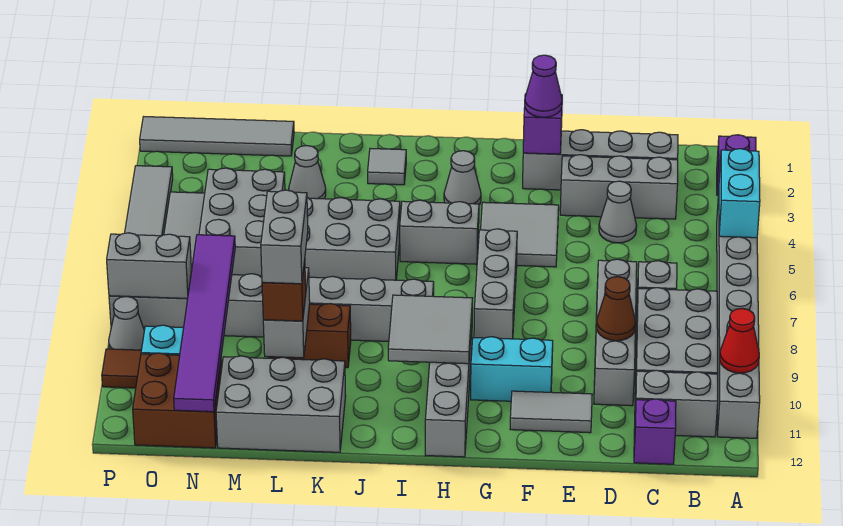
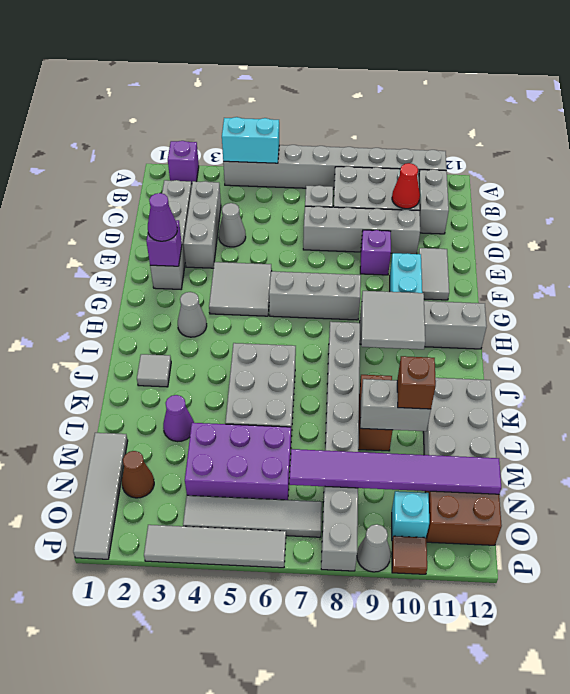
red cone A10 level 2 -> red cone C10 level 2
purple brick C12 level 1 -> purple brick E9 level 1
brown cone D9 level 2 -> brown cone N2 level 1
grey brick H5:I5 level 1 -> none
grey cone L3 level 1 -> purple cone L3 level 1
grey brick L9:L10 level 4 -> none
grey brick M4:N6 level 1 -> purple brick M4:N6 level 1
grey brick O8:P8 level 2 -> none

